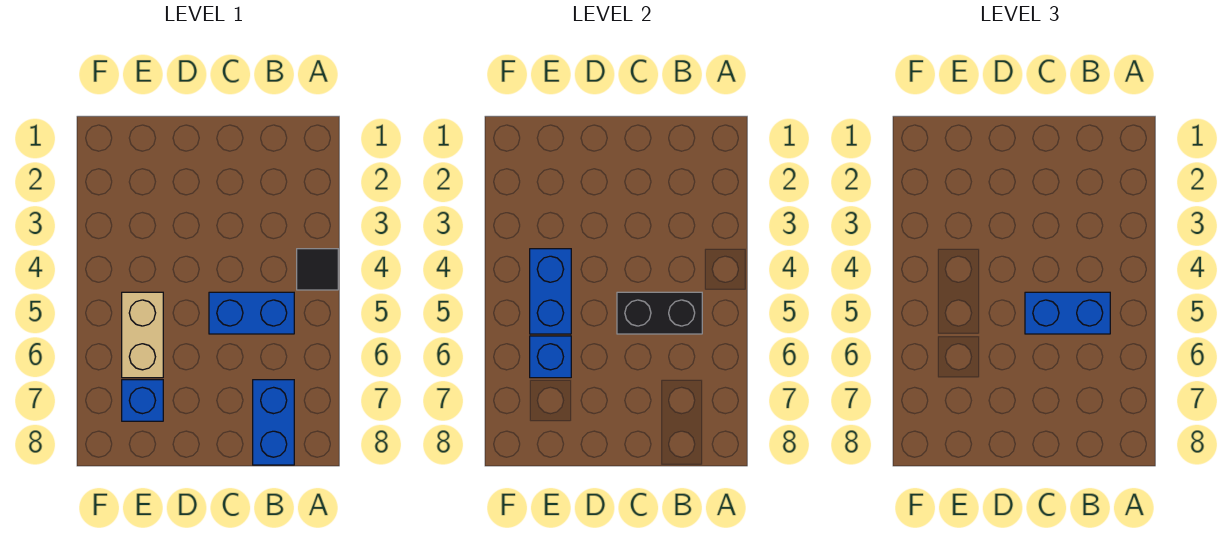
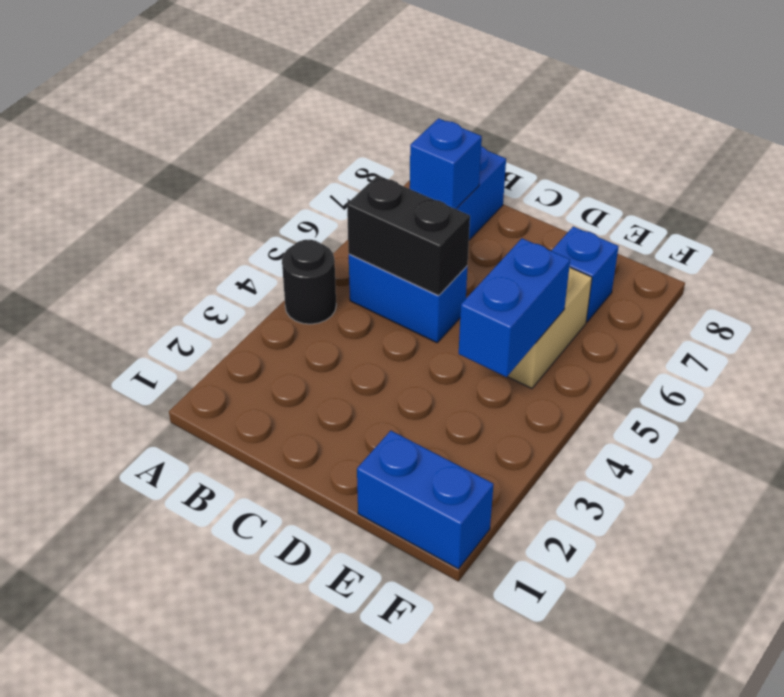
black tile A4 level 1 -> black round brick A4 level 1
blue brick B5:C5 level 3 -> blue brick E1:F1 level 1
blue brick E6 level 2 -> blue brick B7 level 2

